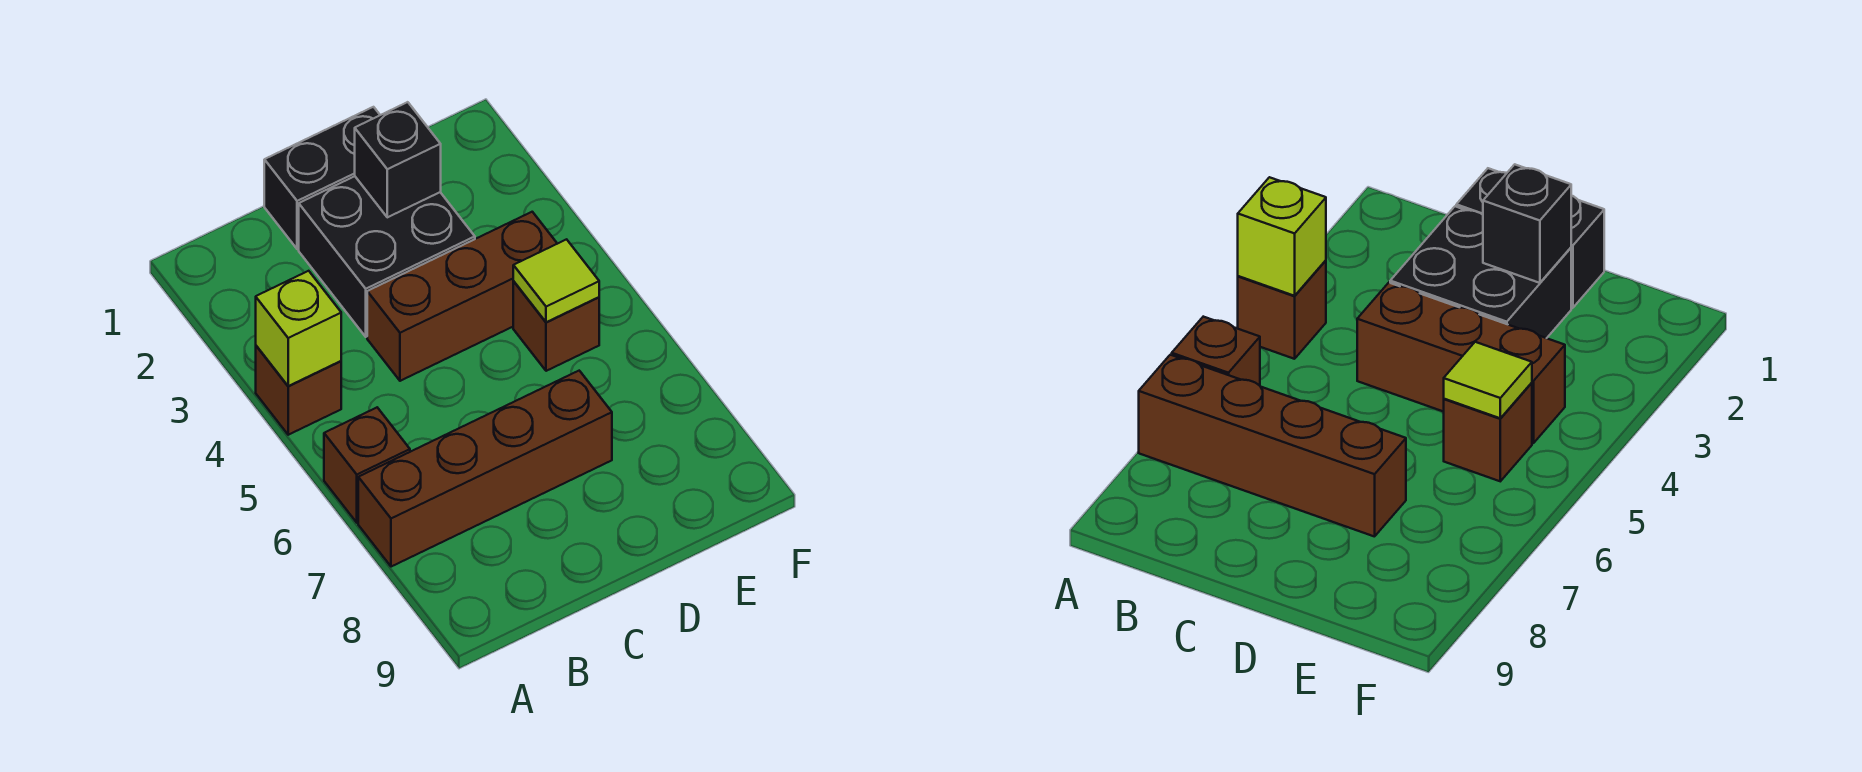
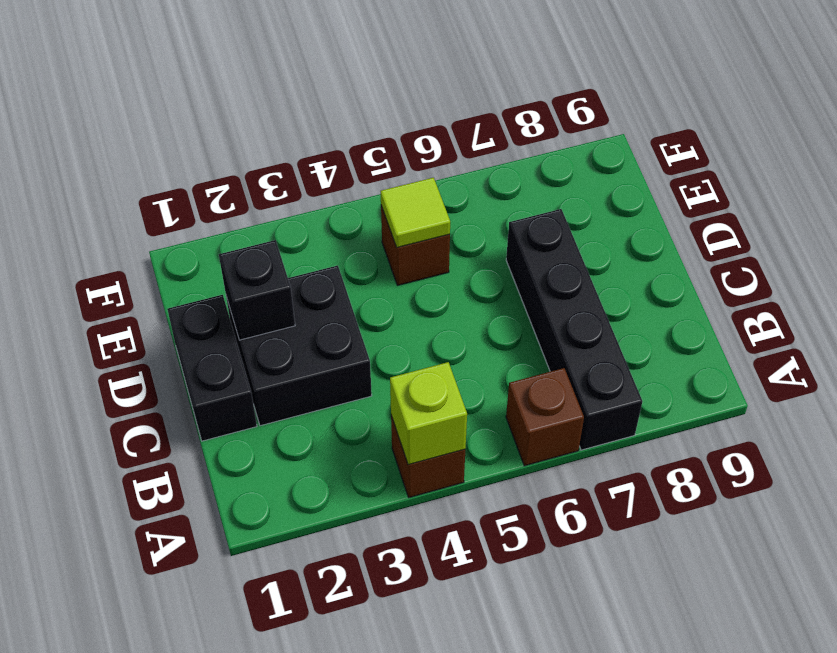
brown brick A7:D7 level 1 -> black brick A7:D7 level 1
brown brick C4:E4 level 1 -> none

